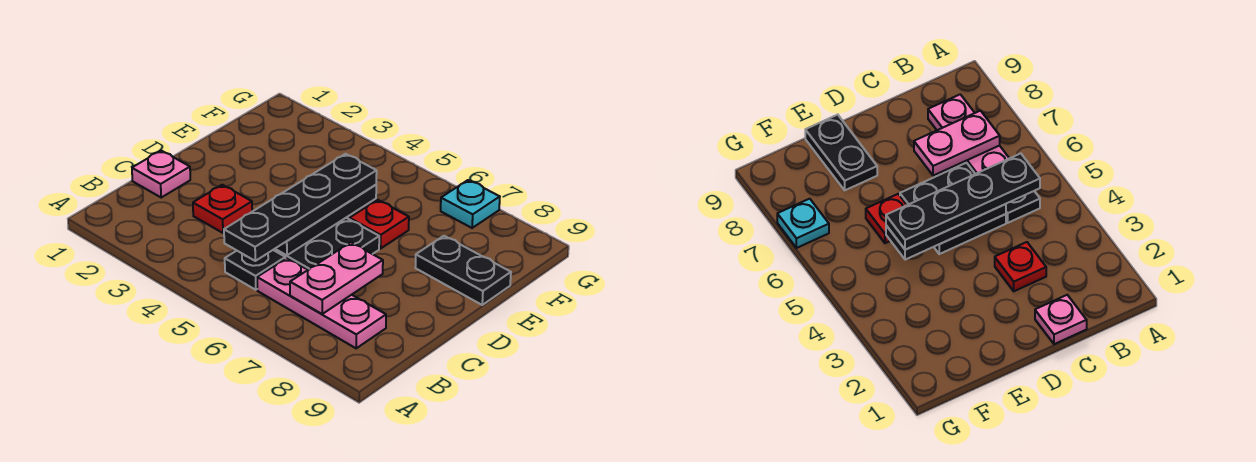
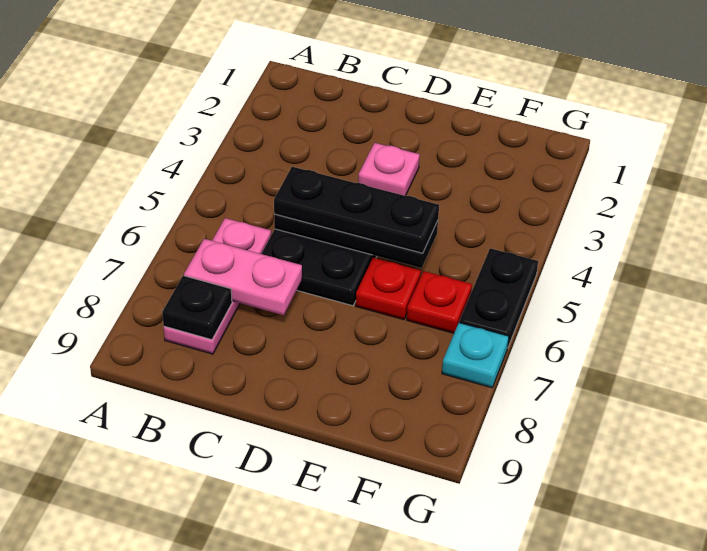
black plate B5 level 1 -> black plate B8 level 2
black plate B5:E5 level 3 -> black plate C5:E5 level 3
pink plate C1 level 1 -> pink plate D3 level 1
red plate C3 level 1 -> red plate F6 level 1
black plate E8:E9 level 1 -> black plate G5:G6 level 1

